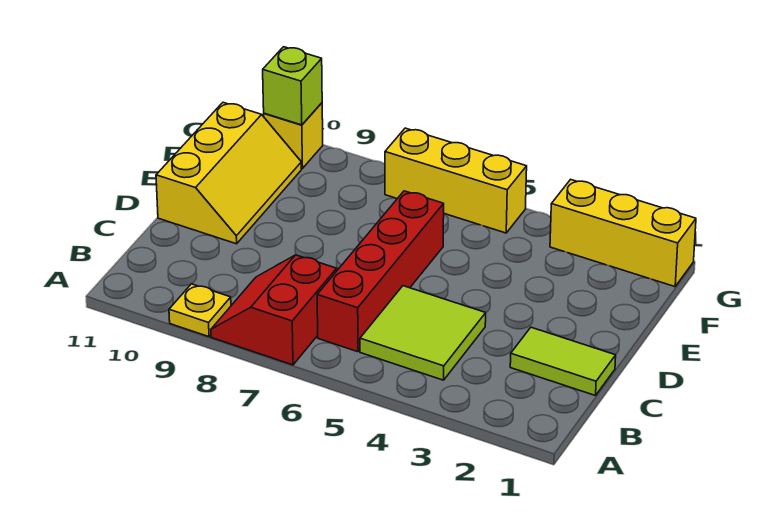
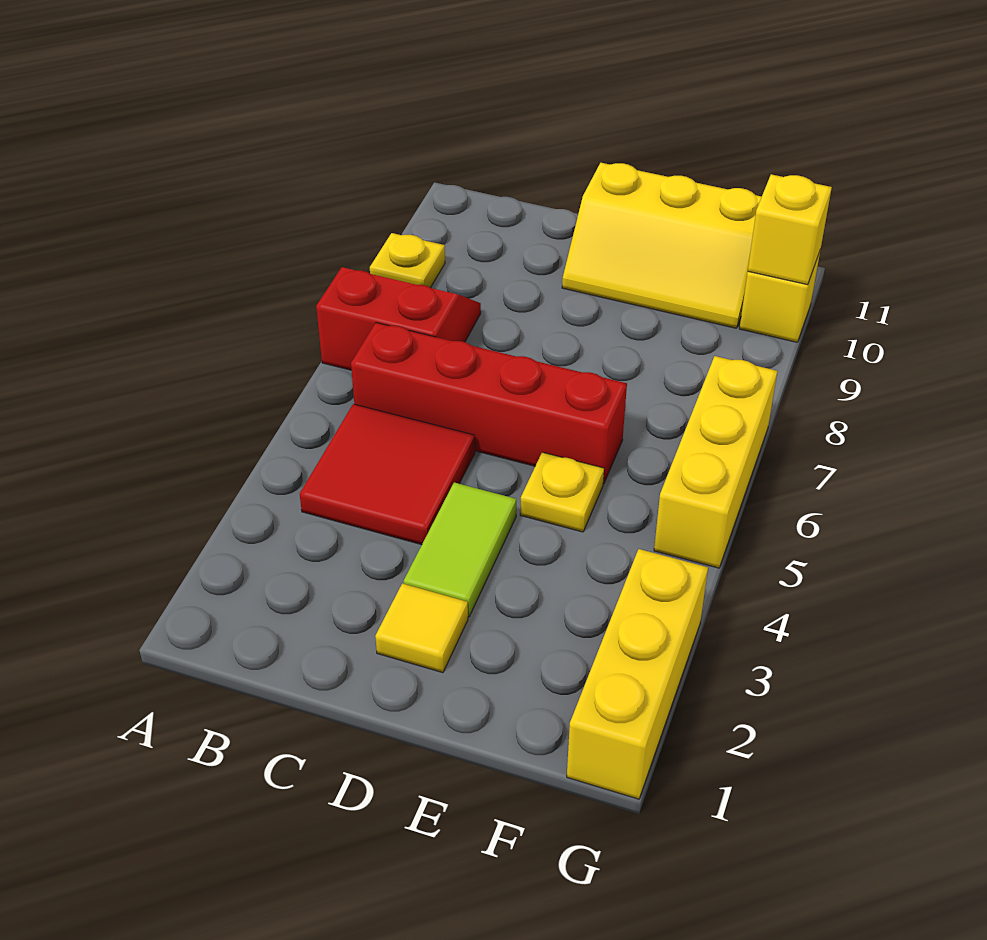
lime tile B4:C5 level 1 -> red tile B4:C5 level 1
lime tile C1:C2 level 1 -> lime tile D3:D4 level 1
none -> yellow tile D2 level 1
none -> yellow plate E5 level 1
lime brick G10 level 2 -> yellow brick G10 level 2

